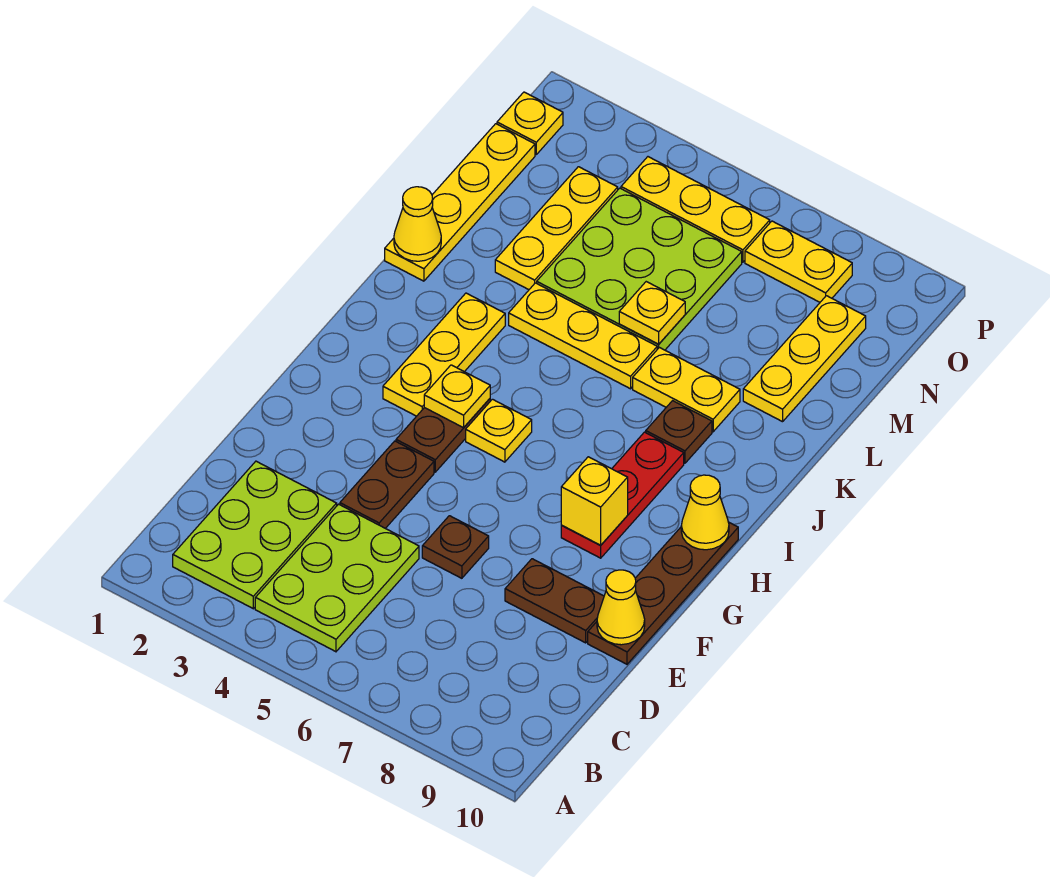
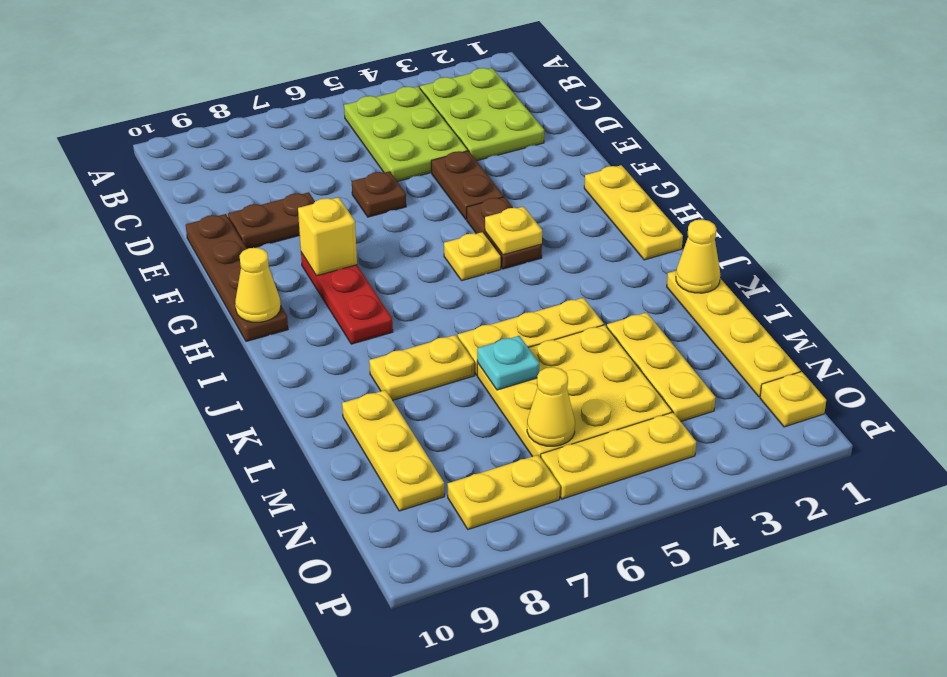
yellow cone E10 level 2 -> yellow cone N6 level 2
yellow plate H3:J3 level 1 -> yellow plate G1:I1 level 1
brown plate J8 level 1 -> none
lime plate L4:N6 level 1 -> yellow plate L4:N6 level 1
yellow plate L6 level 2 -> cyan plate L6 level 2

